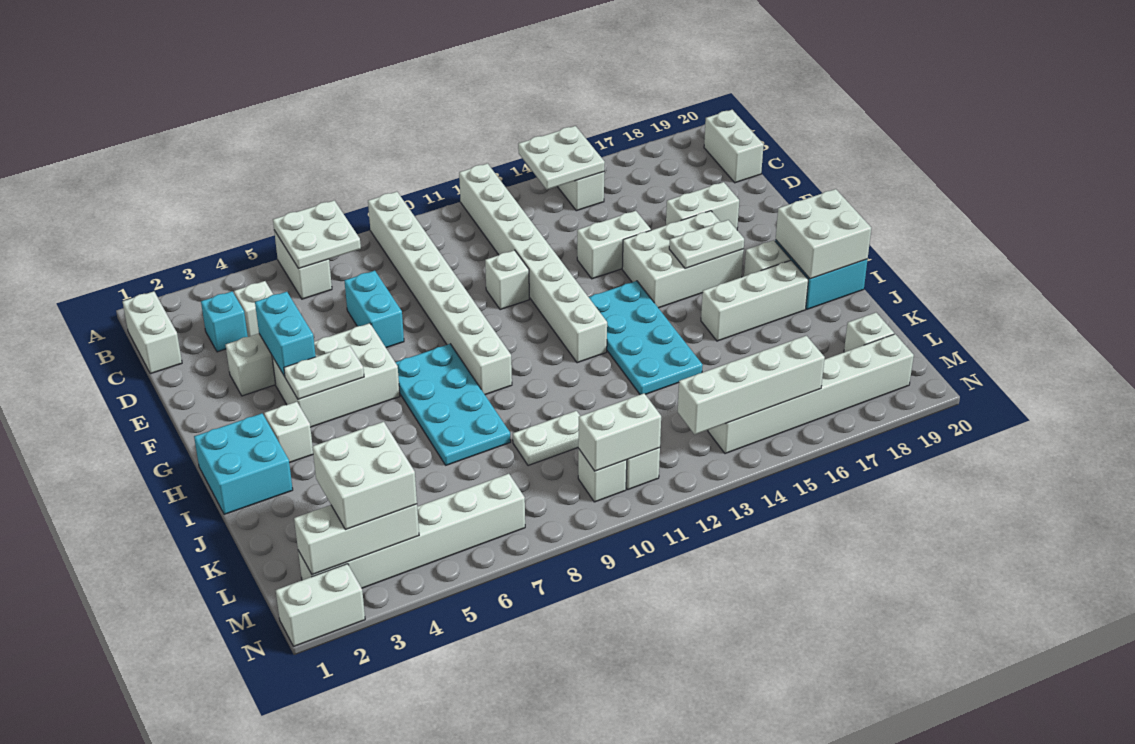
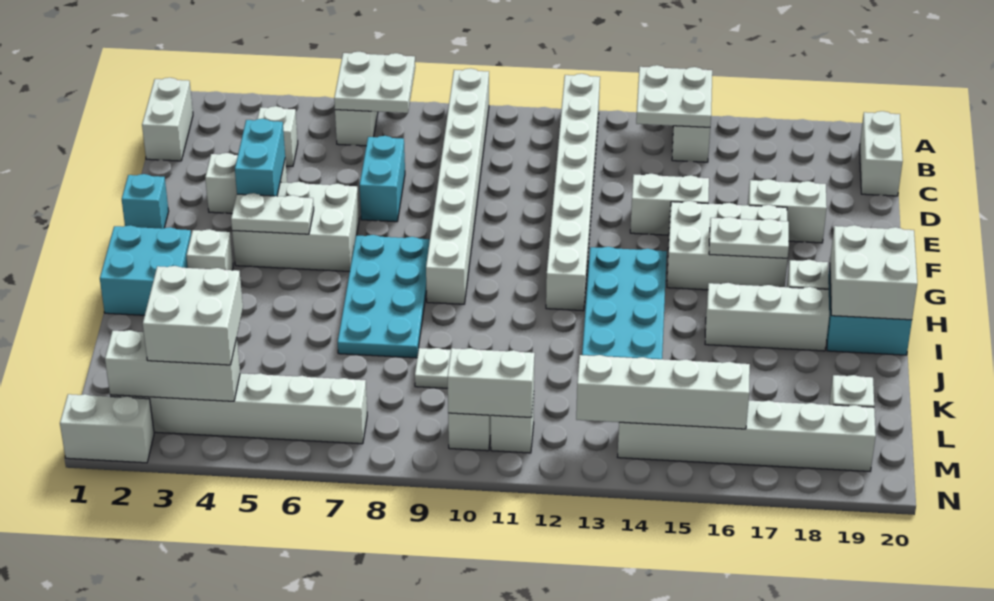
cyan brick C3 level 1 -> cyan brick F1 level 1
white brick E11 level 1 -> none

